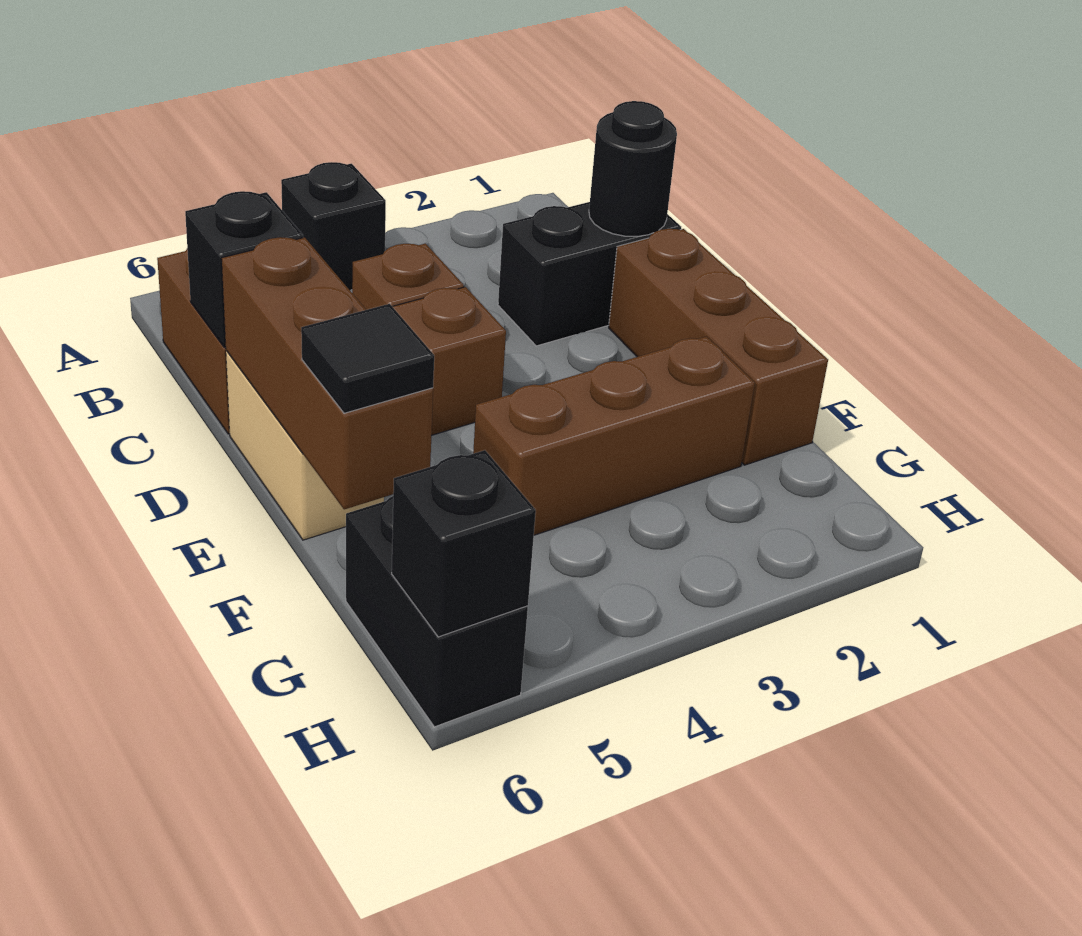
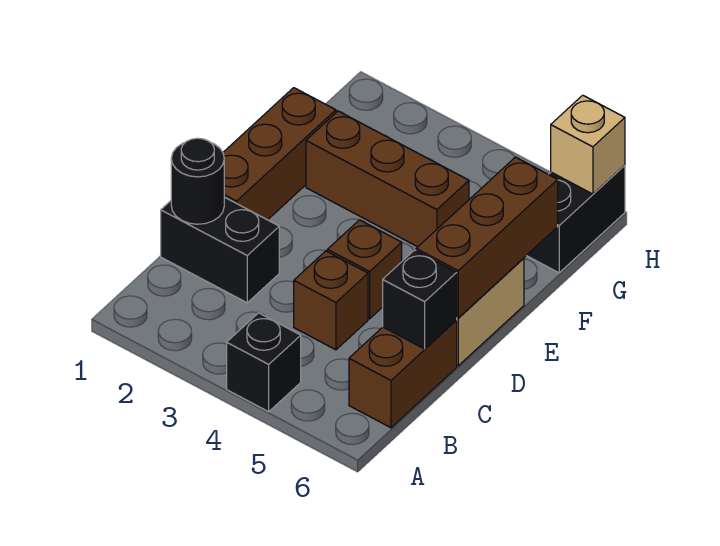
black tile F6 level 3 -> none
black brick H6 level 2 -> tan brick H6 level 2

